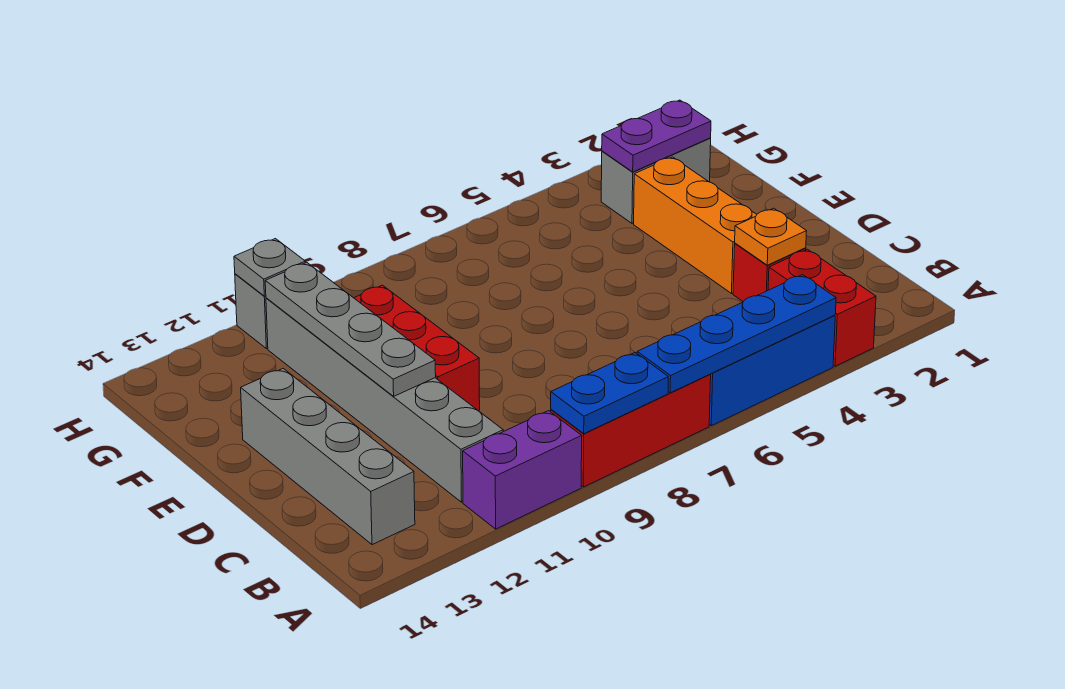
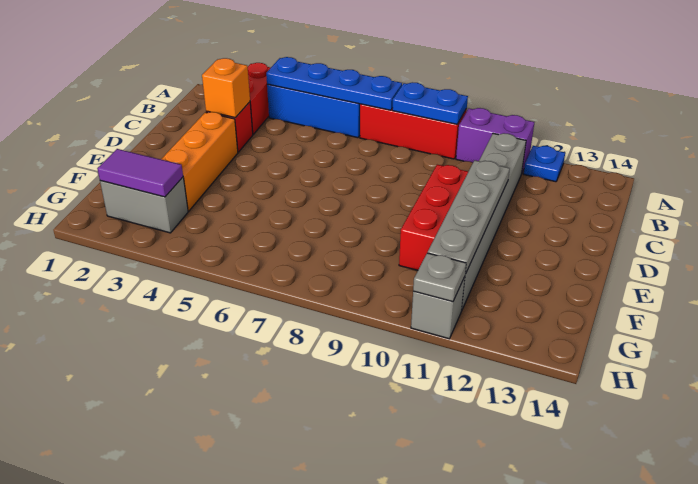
none -> blue plate A12 level 1
grey brick B13:E13 level 1 -> none
orange plate C3 level 2 -> orange brick C3 level 2
purple plate G2:G3 level 2 -> purple tile G2:G3 level 2

